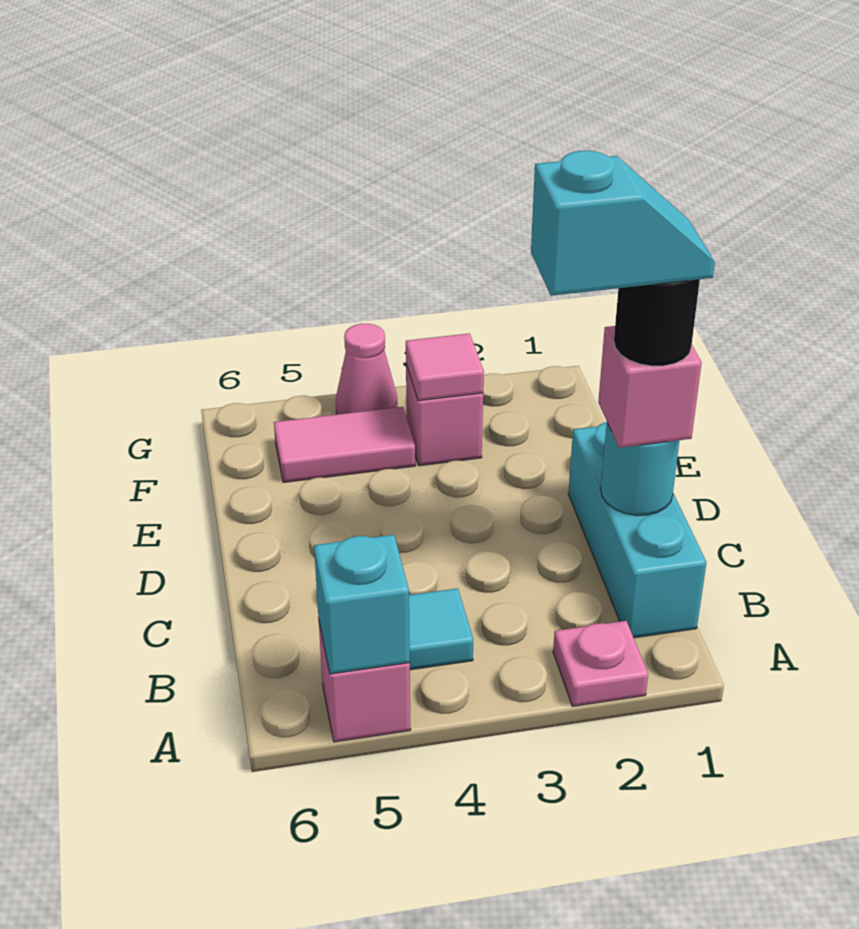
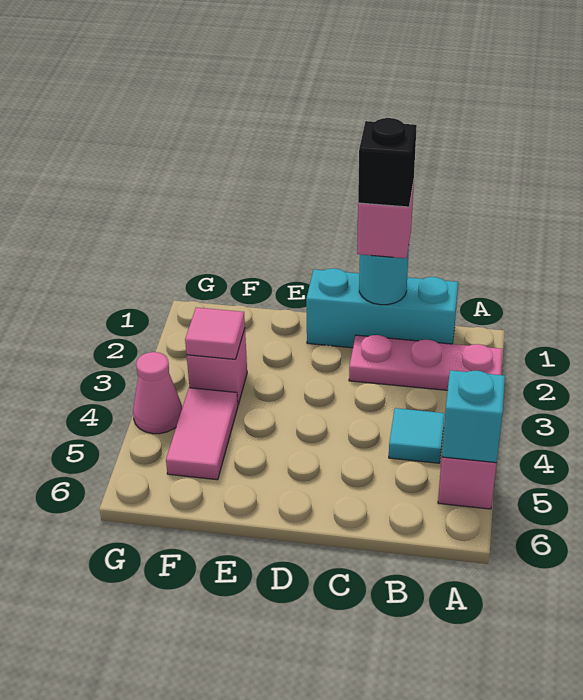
pink plate A2 level 1 -> pink plate A2:C2 level 1
black round brick C1 level 4 -> black brick C1 level 4
cyan slope C1:C2 level 5 top 2 -> none

